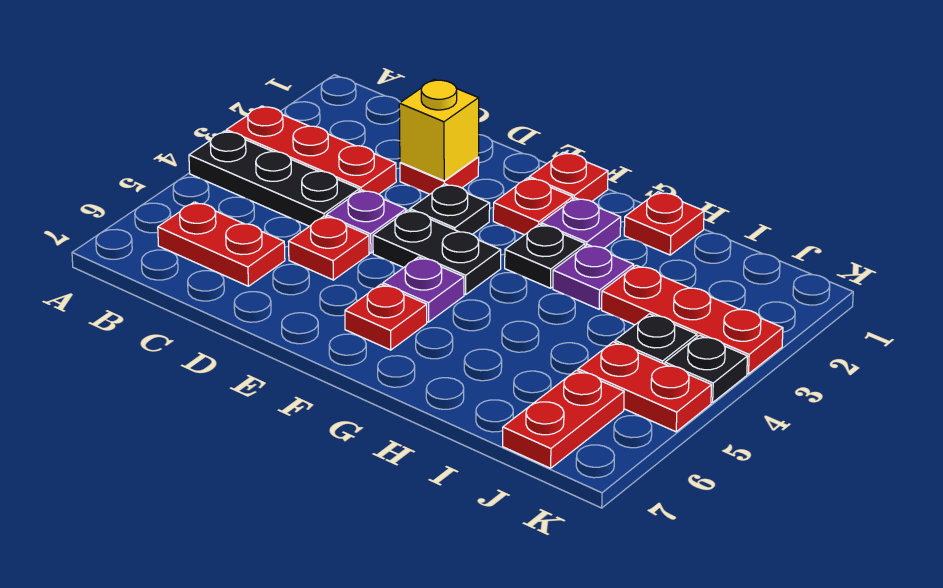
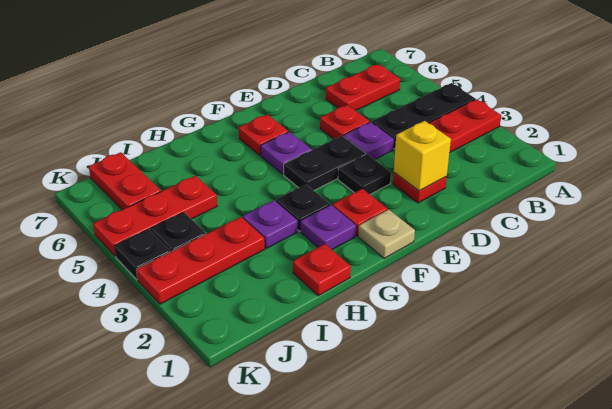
red plate F1 level 1 -> tan plate F1 level 1
red plate J5:K5 level 1 -> red plate I5:K5 level 1

